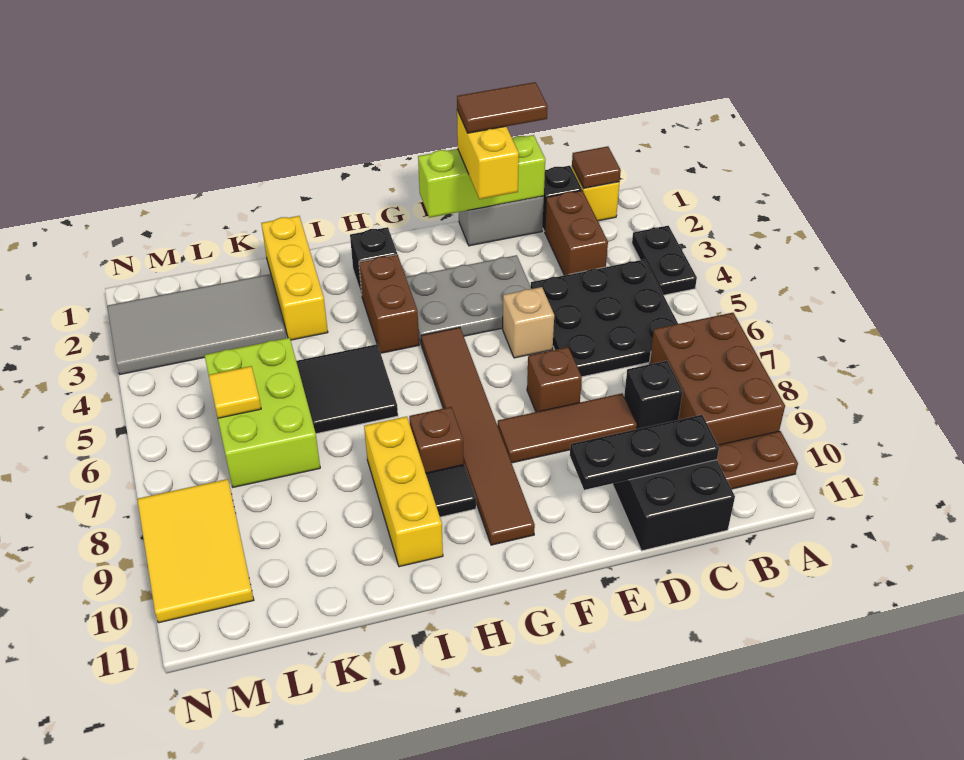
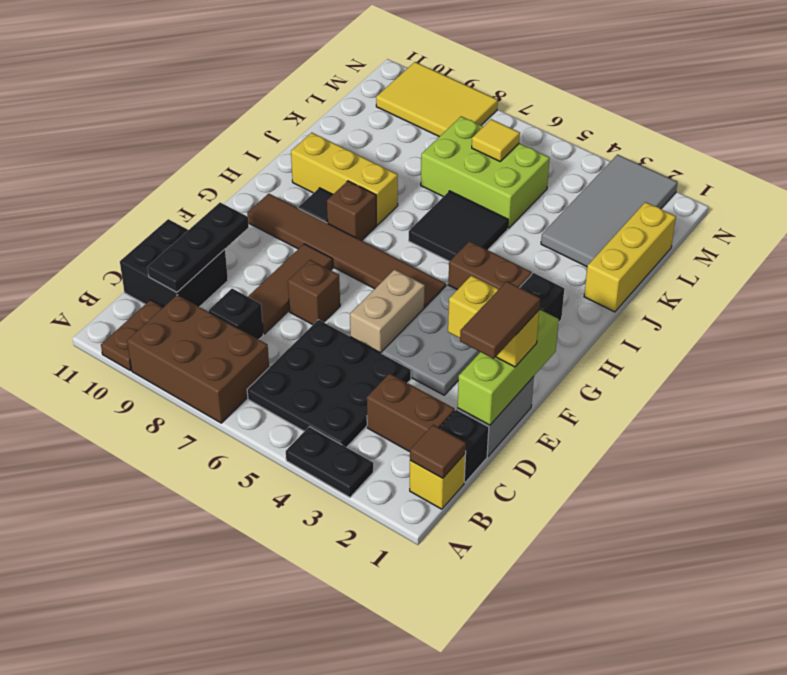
tan brick E5 level 1 -> tan brick E5:F5 level 1
yellow brick J1:J3 level 1 -> yellow brick J1:L1 level 1

